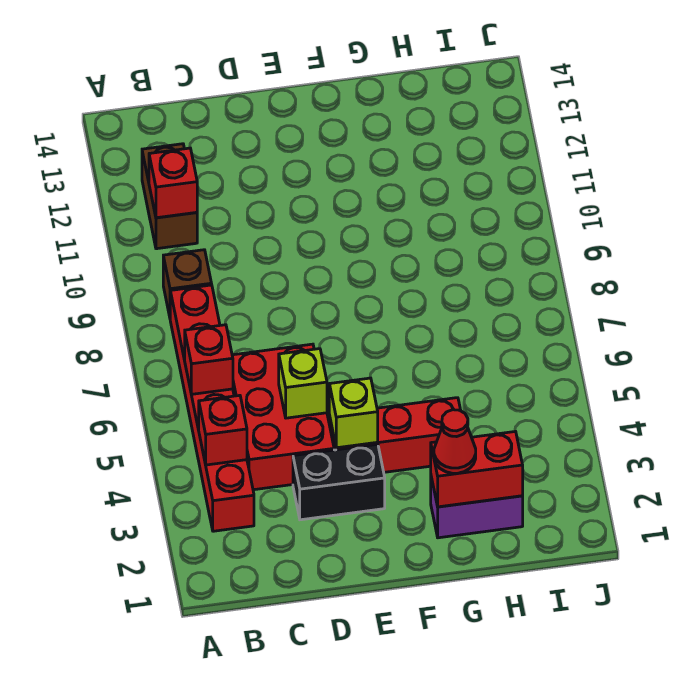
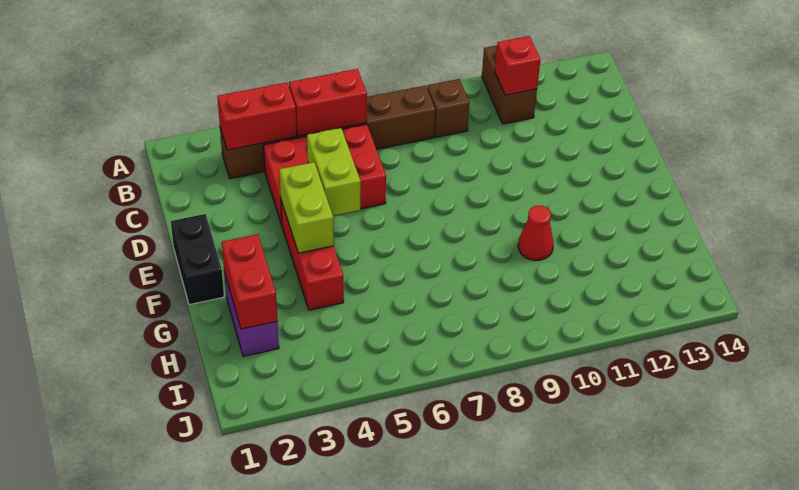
red brick B3:B8 level 1 -> brown brick B3:B8 level 1
red brick B4 level 2 -> red brick B3:B4 level 2
red brick B6 level 2 -> red brick B5:B6 level 2
brown brick B11:B12 level 1 -> brown brick A11:B11 level 1
black brick D3:E3 level 1 -> black brick E1:F1 level 1
lime brick D5 level 2 -> lime brick D5:E5 level 2
lime brick E4 level 2 -> lime brick E4:F4 level 2
red cone G2 level 3 -> red cone G10 level 1

